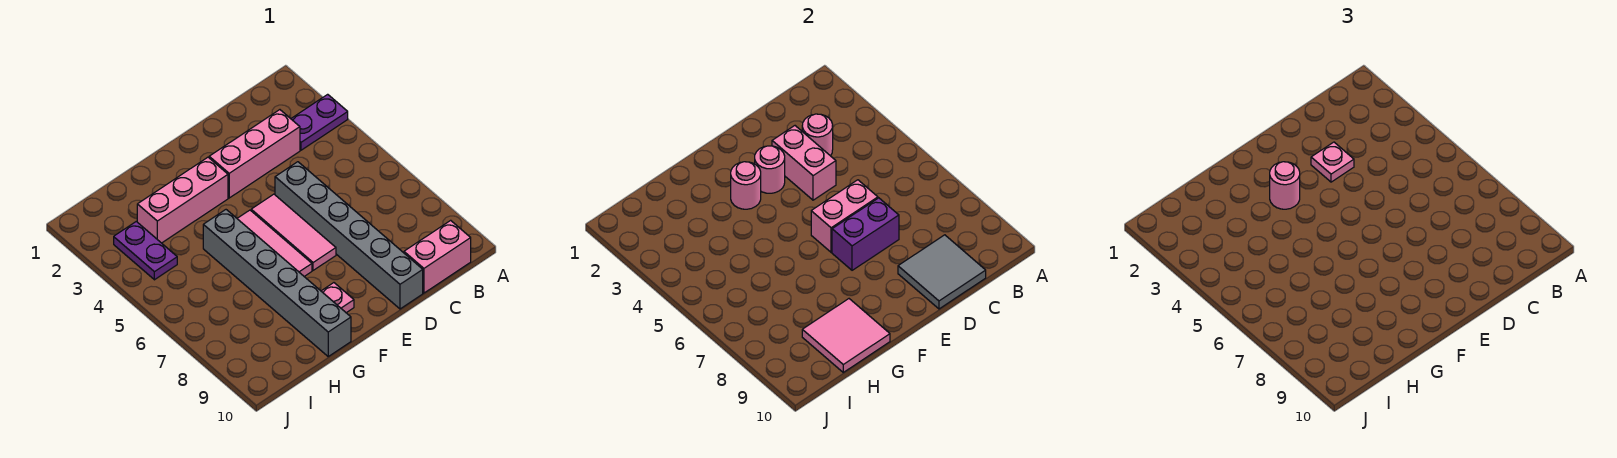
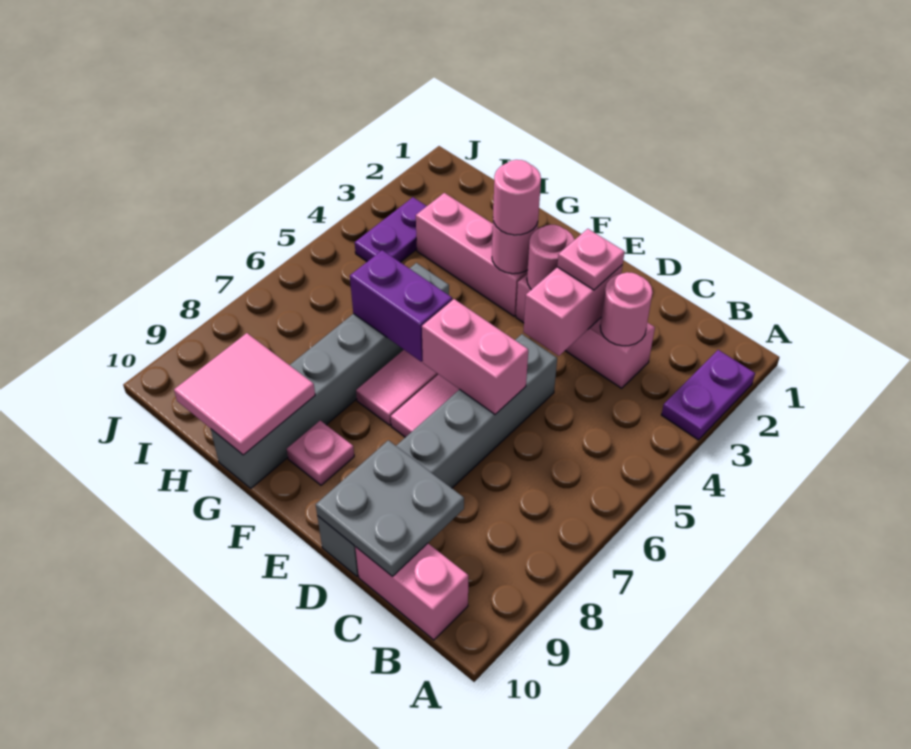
purple plate A3:B3 level 1 -> purple plate A2:A3 level 1
grey tile C9:D10 level 2 -> grey plate C9:D10 level 2
purple brick D7:E7 level 2 -> purple brick F6:G6 level 2

